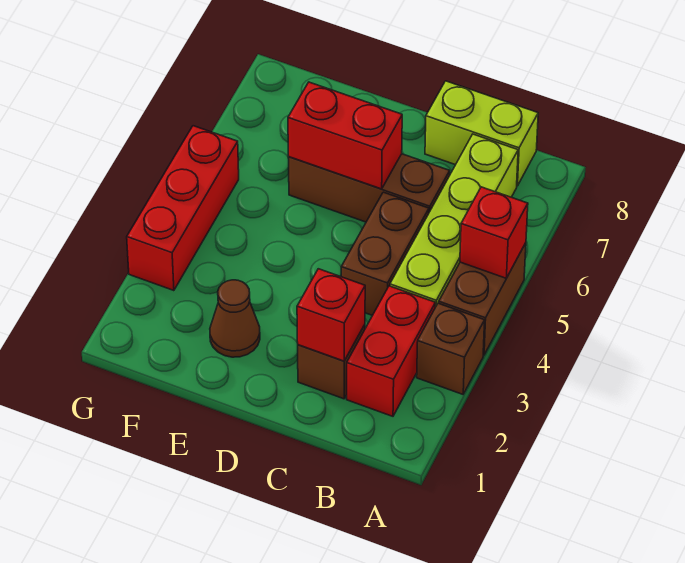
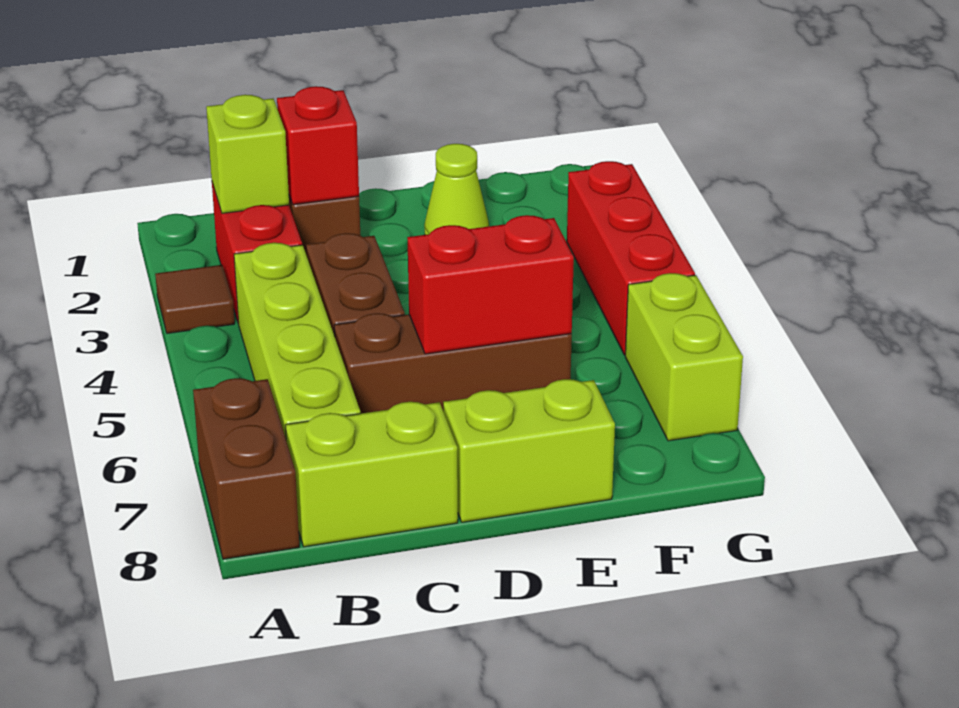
brown brick A3 level 1 -> brown tile A3 level 1
brown brick A4:A5 level 1 -> brown brick A7:A8 level 1
red brick A5 level 2 -> none
none -> lime brick B2 level 2
none -> lime brick D8:E8 level 1
brown cone E2 level 1 -> lime cone E2 level 1
none -> lime brick G6:G7 level 1

